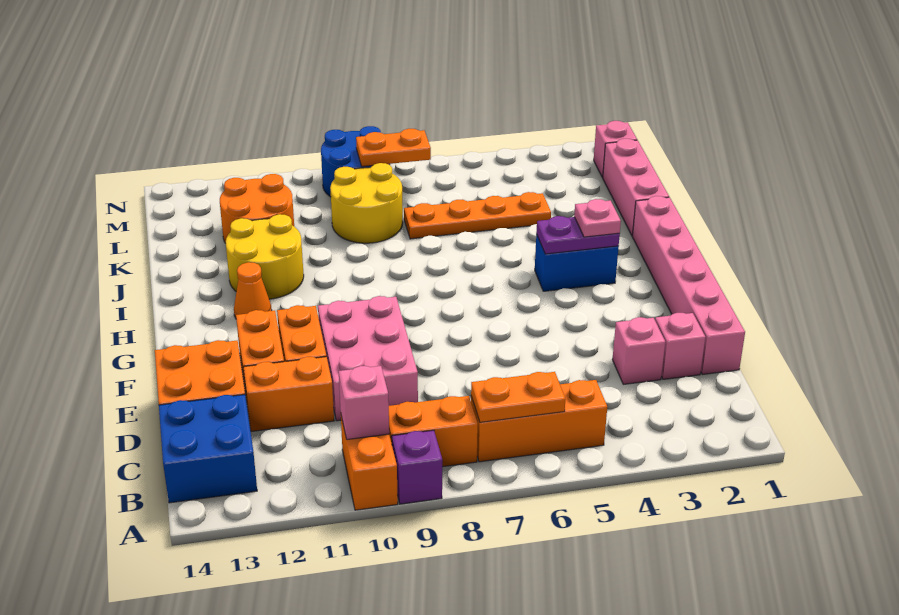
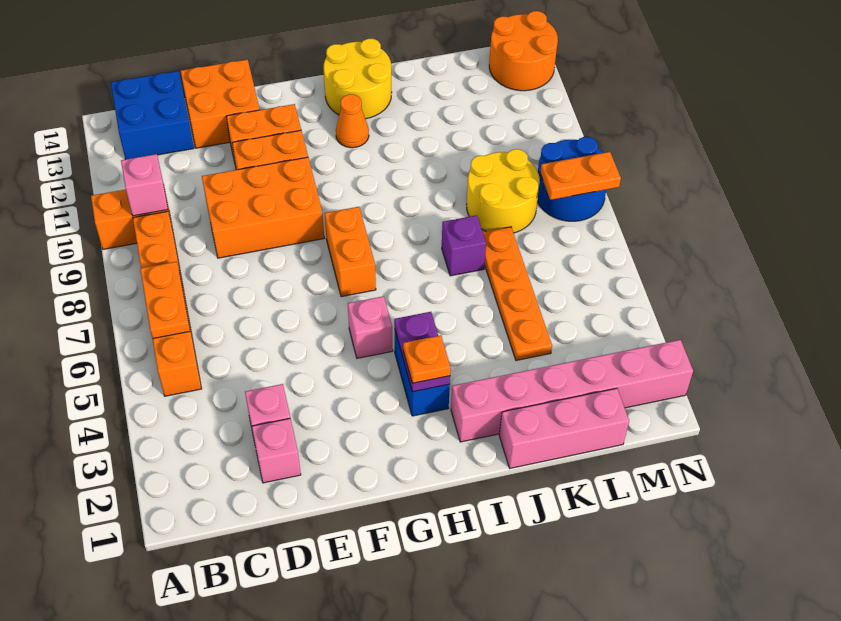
purple brick A9 level 1 -> purple brick J7 level 1
pink brick D1:I1 level 1 -> pink brick I2:N2 level 1
pink brick D9:F10 level 1 -> orange brick D9:F10 level 1
orange brick D11:D12 level 1 -> orange brick G7:G8 level 1
pink plate H3 level 3 -> orange plate H3 level 3
yellow round brick I11:J12 level 1 -> yellow round brick H13:I14 level 1
orange round brick K11:L12 level 1 -> orange round brick M13:N14 level 1
pink brick M1 level 1 -> pink brick G5 level 1
orange plate M7:M8 level 2 -> orange plate M8:N8 level 2

